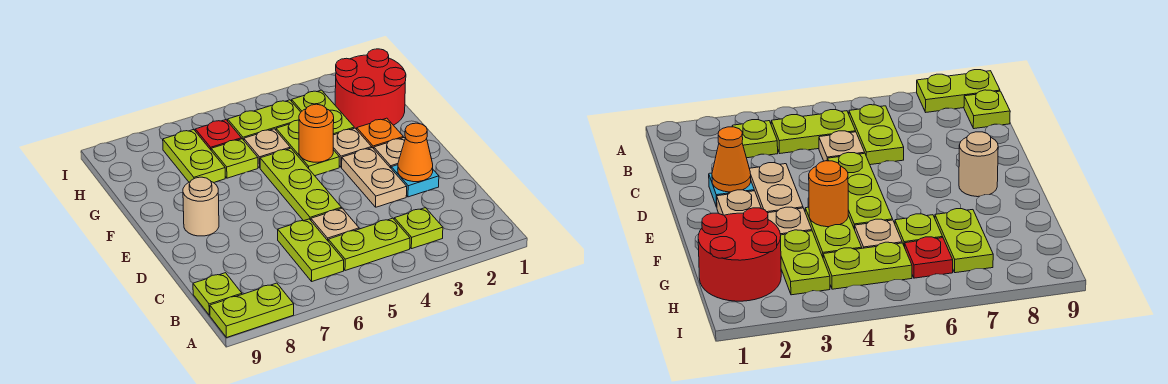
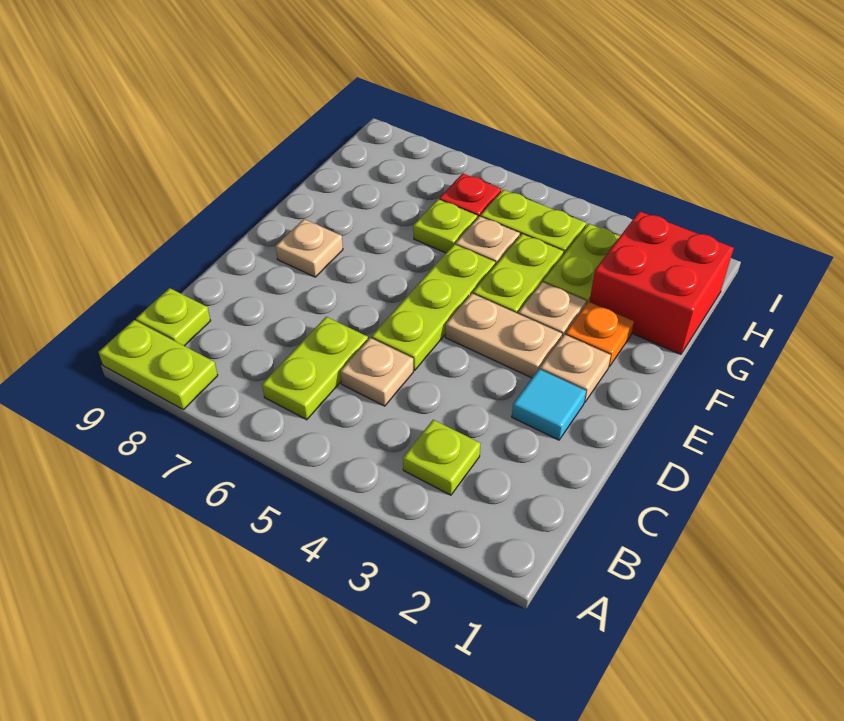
lime plate B4:B5 level 1 -> none
cyan plate D2 level 1 -> cyan tile D2 level 1
orange cone D2 level 2 -> none
tan plate D3:E3 level 1 -> tan plate E3:E4 level 1
tan round brick E8 level 1 -> tan plate E8 level 1
orange round brick F4 level 2 -> none
red round brick G1:H2 level 1 -> red brick G1:H2 level 1
lime plate G7:H7 level 1 -> none

